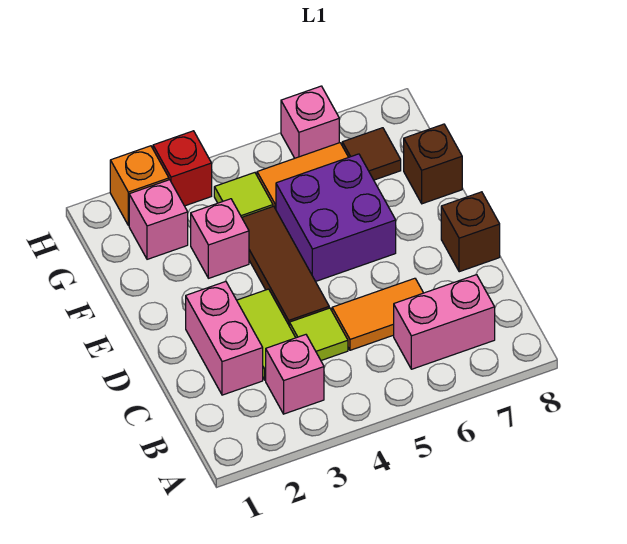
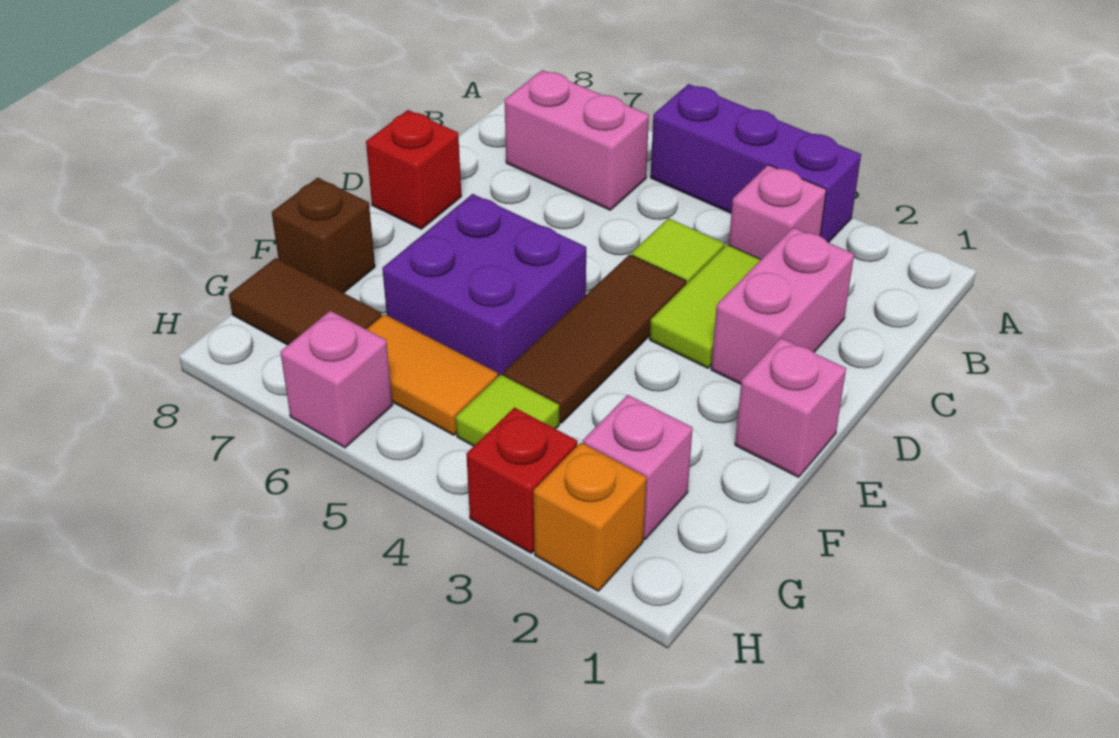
none -> purple brick A3:A5 level 1
orange tile C5:C6 level 1 -> none
brown brick D8 level 1 -> red brick D8 level 1
pink brick F3 level 1 -> pink brick E1 level 1
brown tile G7 level 1 -> brown tile G7:G8 level 1

